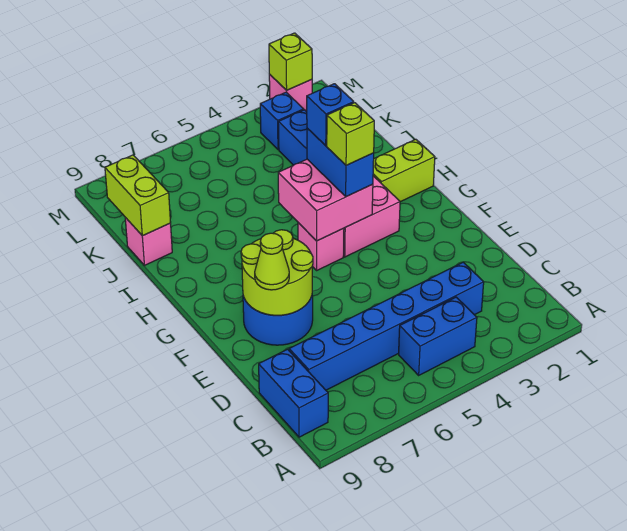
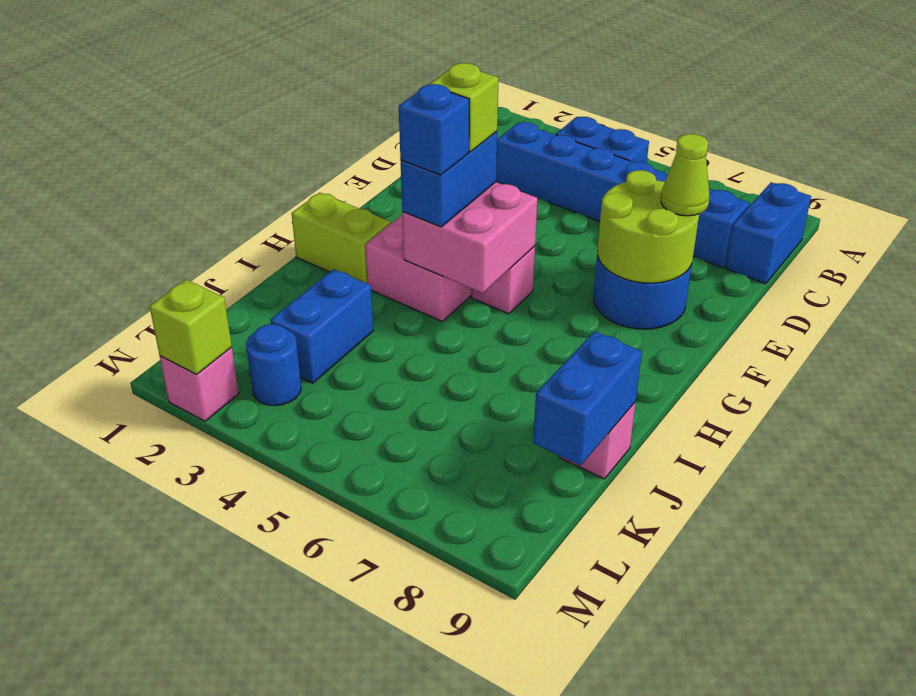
lime brick J9:K9 level 2 -> blue brick J9:K9 level 2
blue brick L3 level 1 -> blue round brick L3 level 1

